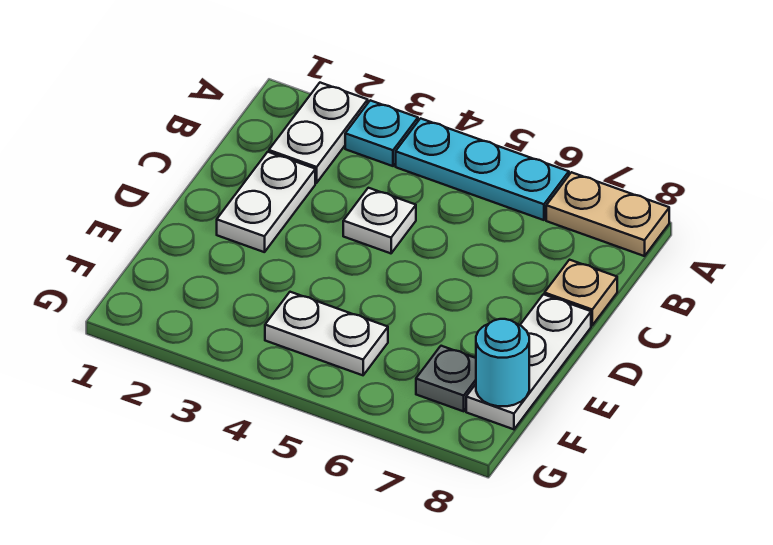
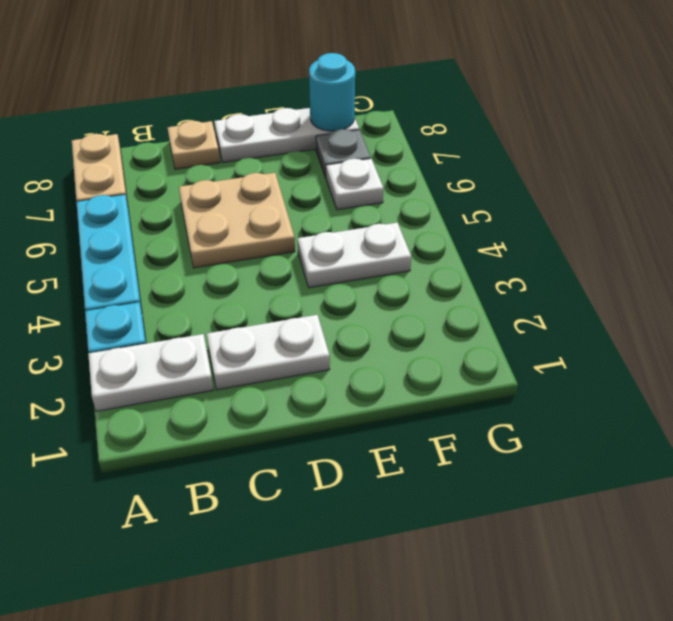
white plate C4 level 1 -> white plate F6 level 1
none -> tan plate C5:D6 level 1
white plate F4:F5 level 1 -> white plate E4:F4 level 1

